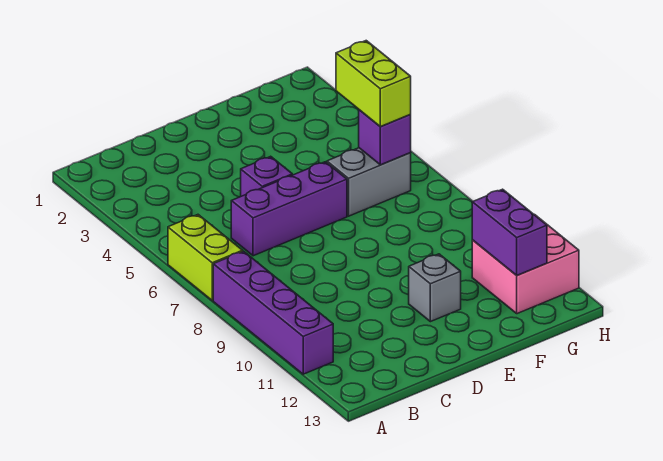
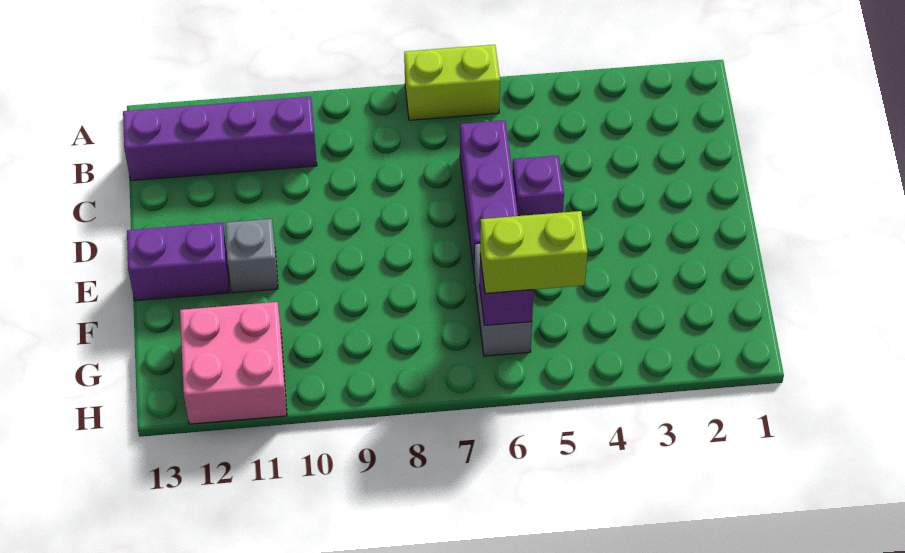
purple brick A8:A11 level 1 -> purple brick B10:B13 level 1
purple brick G11:G12 level 2 -> purple brick E12:E13 level 1

